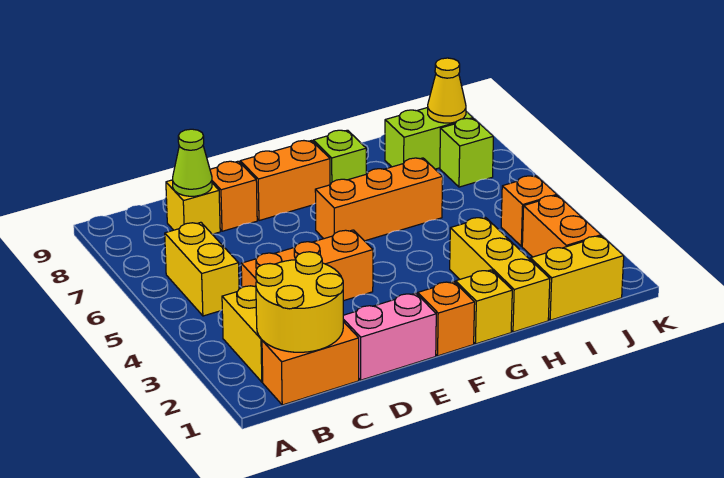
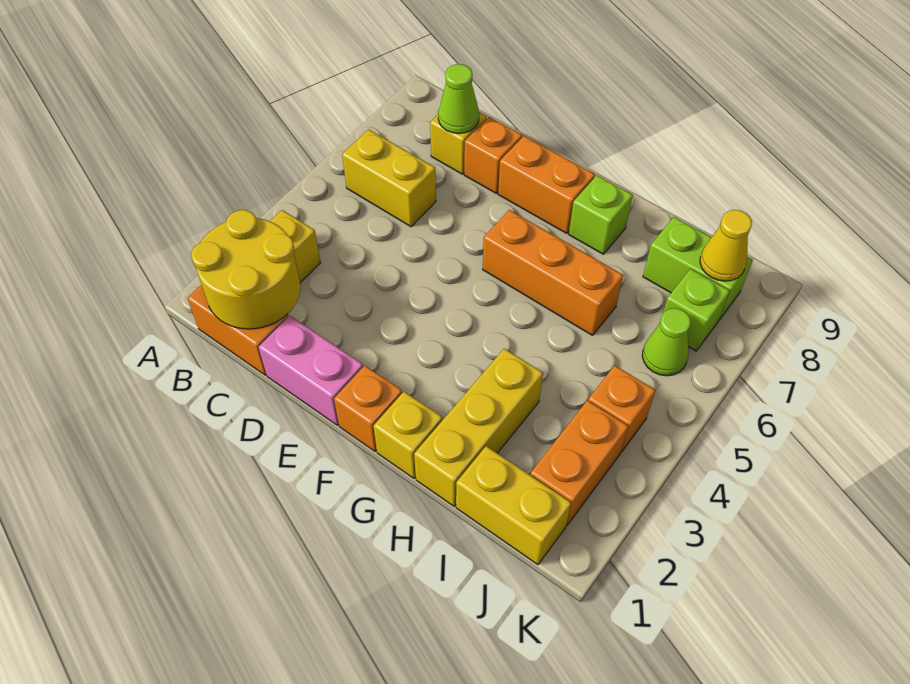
yellow brick B5:B6 level 1 -> yellow brick B6:C6 level 1
orange brick C4:E4 level 1 -> none
none -> lime cone J6 level 1

